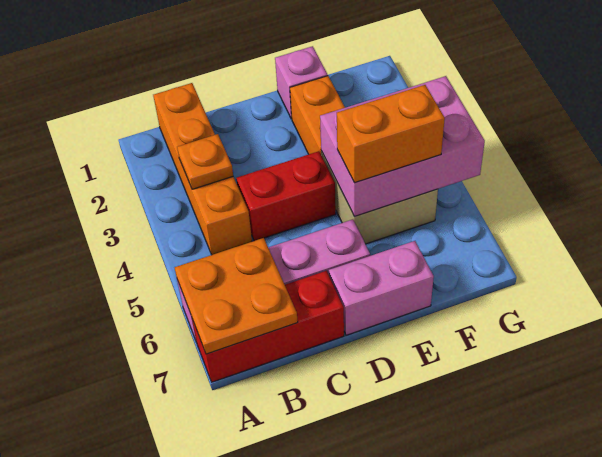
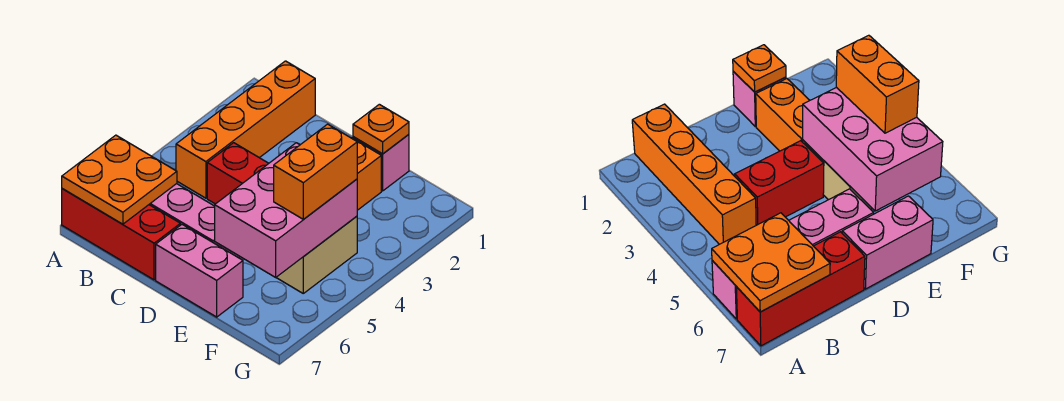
orange plate B3 level 2 -> orange plate E1 level 2
pink brick E4:G5 level 2 -> pink brick E4:F6 level 2
orange brick E5:F5 level 3 -> orange brick F4:F5 level 3

